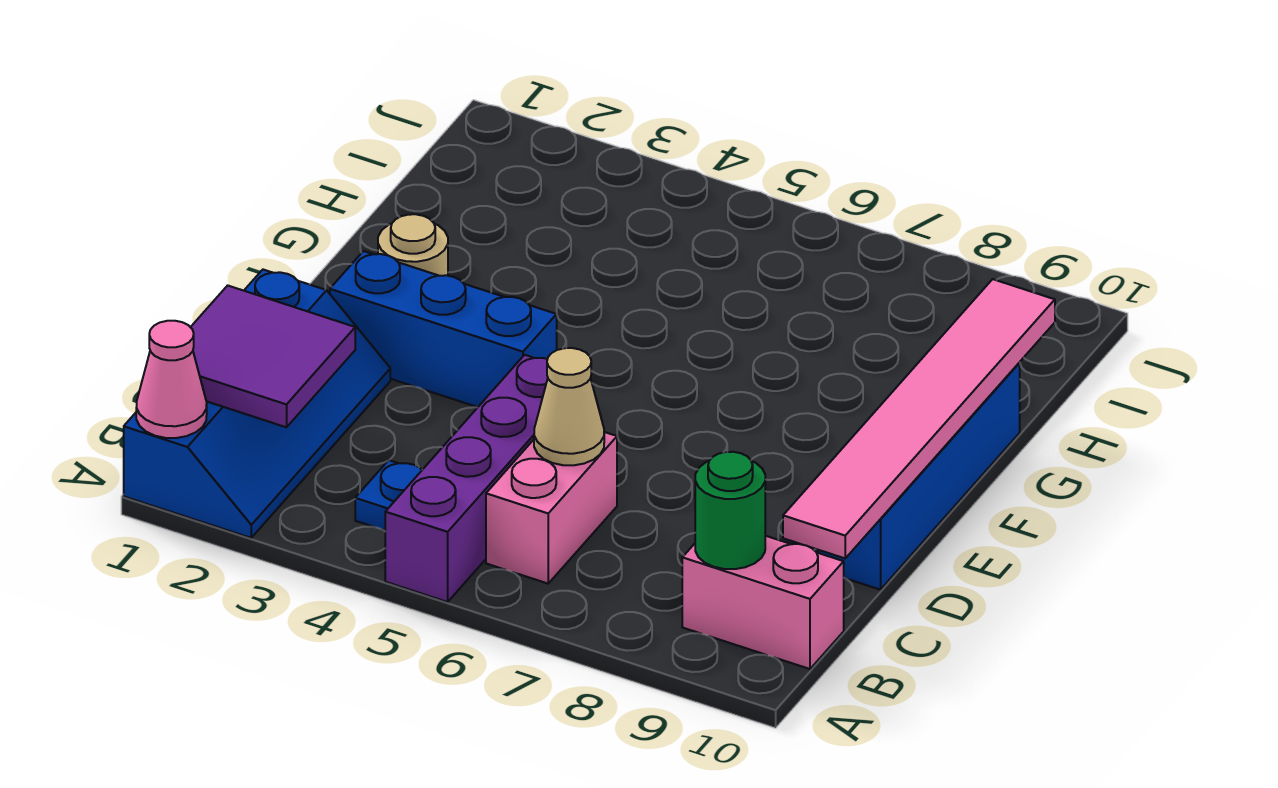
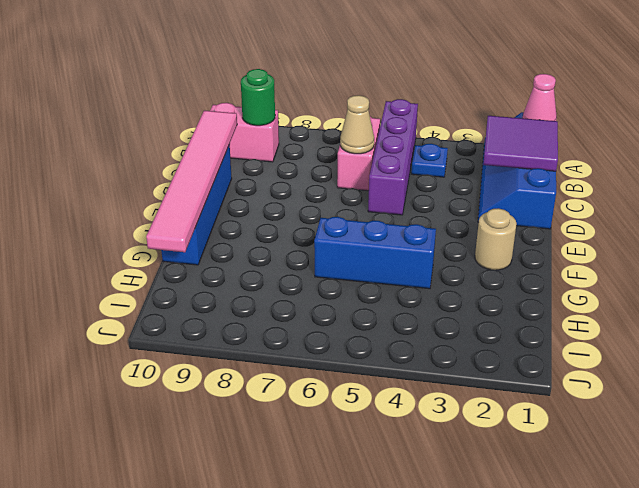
blue brick E2:E4 level 1 -> blue brick G4:G6 level 1

